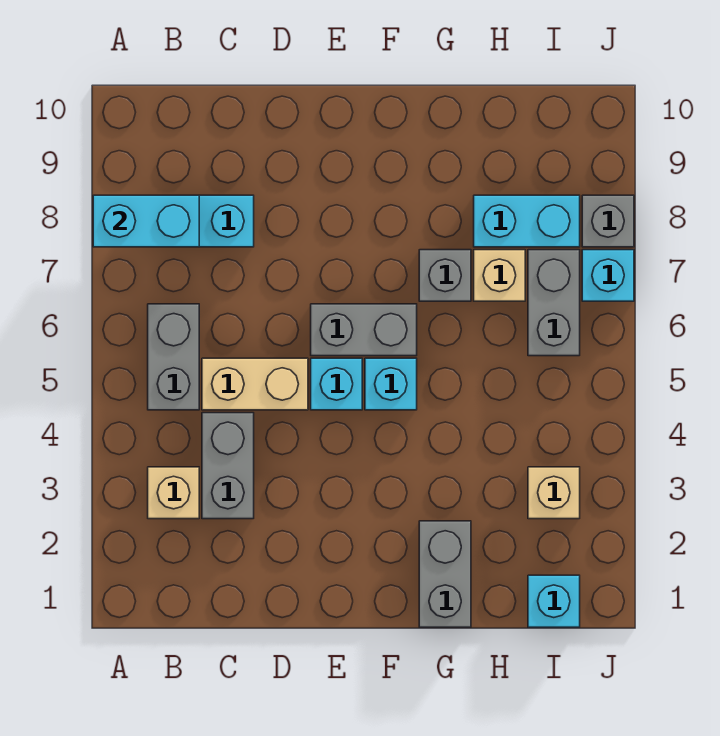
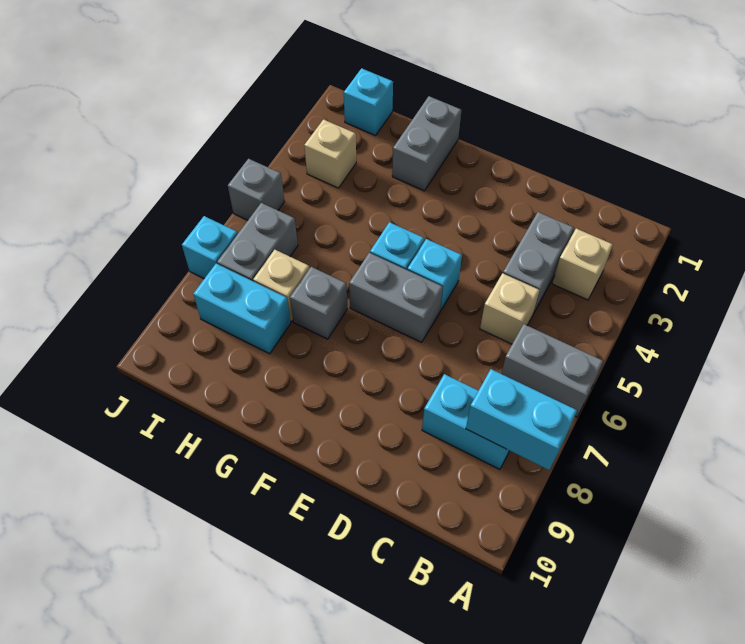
grey brick B5:B6 level 1 -> grey brick A6:B6 level 1
tan brick C5:D5 level 1 -> tan brick C5 level 1
grey brick J8 level 1 -> grey brick J5 level 1

